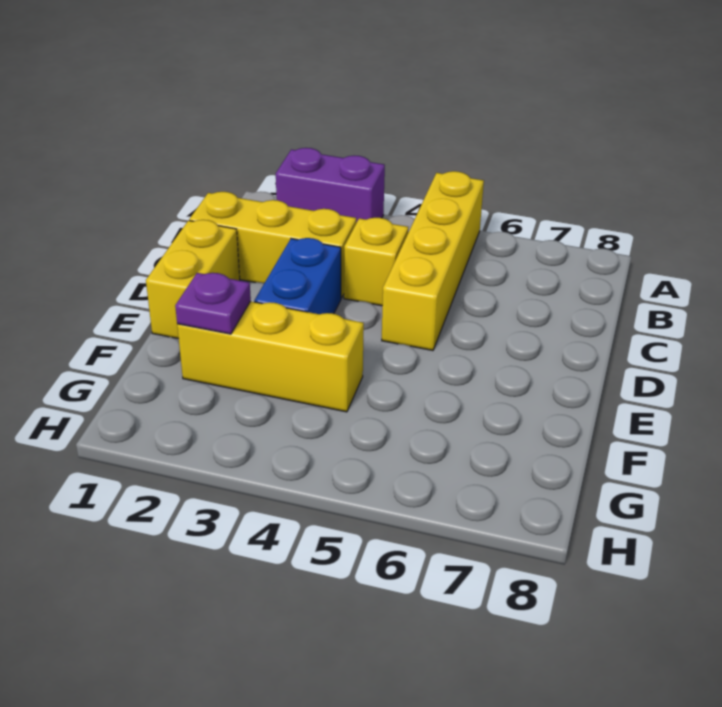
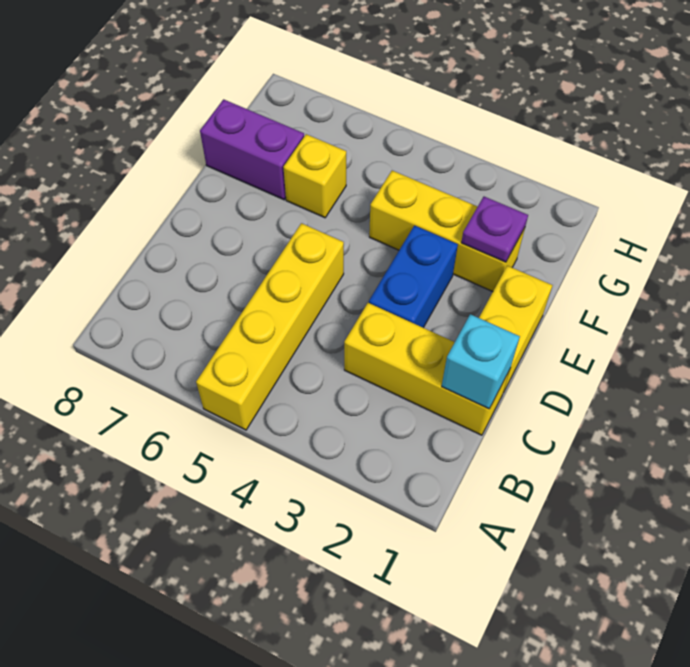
purple brick A2:A3 level 1 -> purple brick F7:F8 level 1
none -> cyan brick C1 level 2
yellow brick C4 level 1 -> yellow brick F6 level 1

